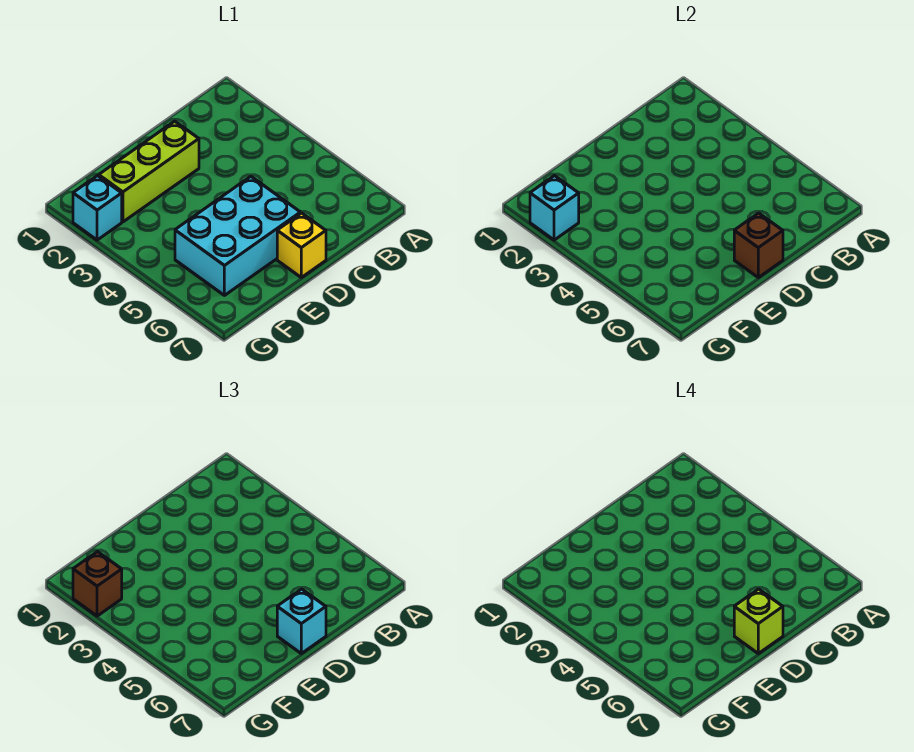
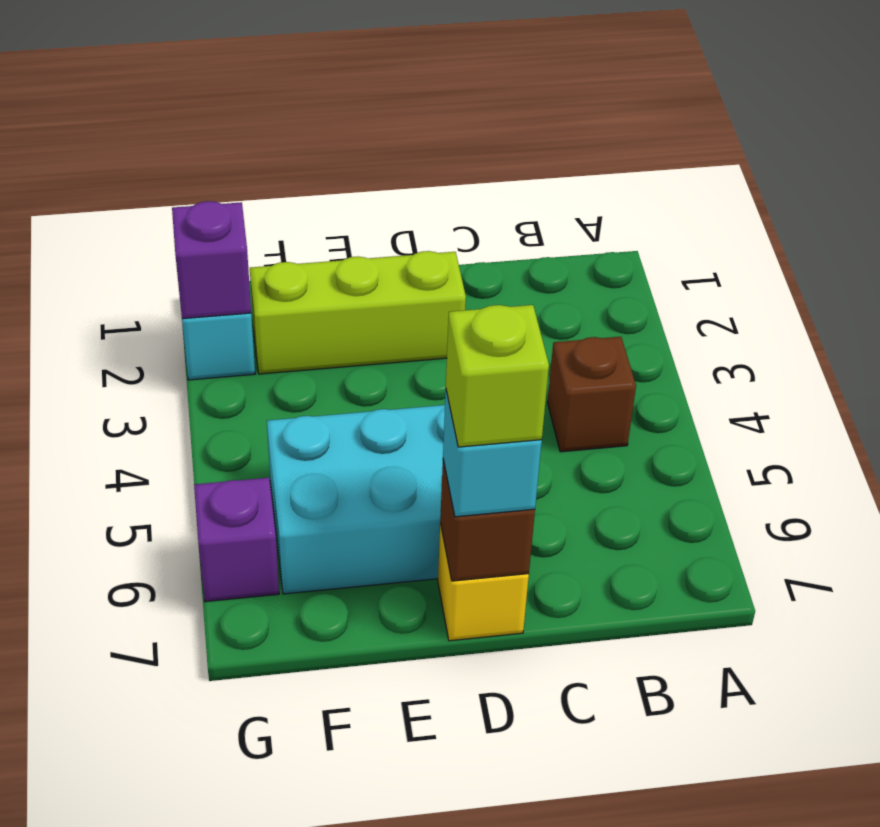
cyan brick G2 level 2 -> purple brick G2 level 2
brown brick G2 level 3 -> brown brick B4 level 1
none -> purple brick G6 level 1

